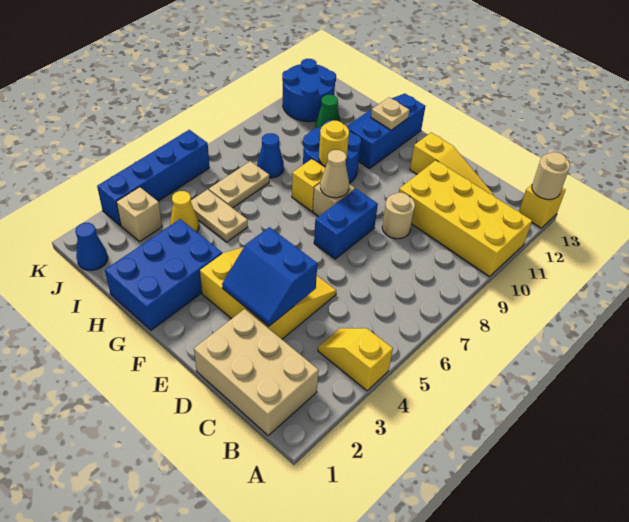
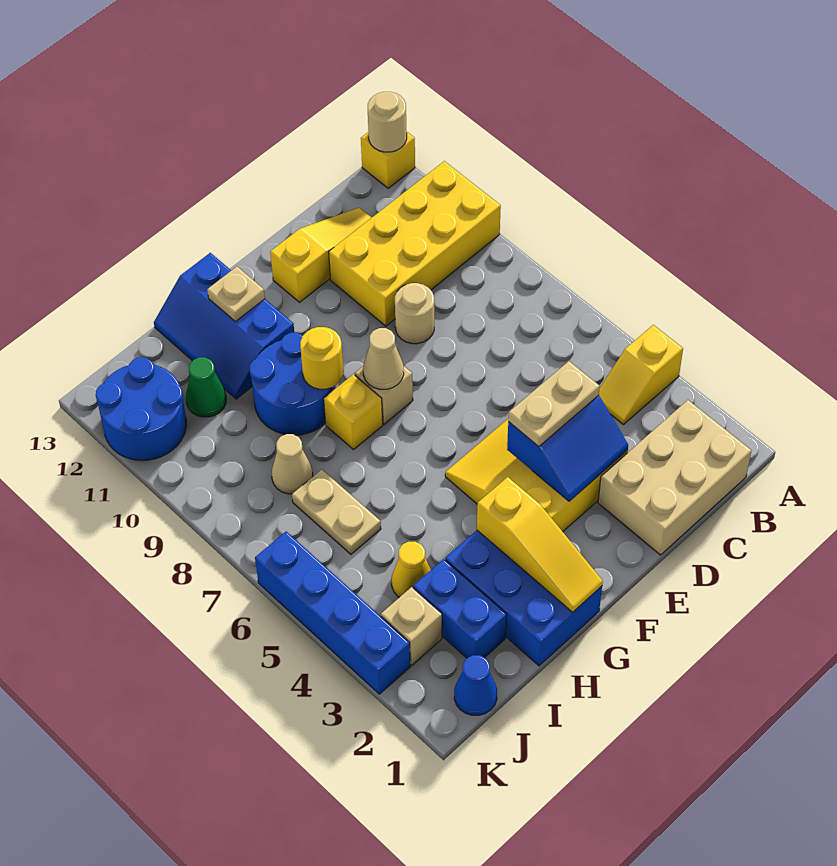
blue brick E7:E8 level 1 -> blue brick I2:I3 level 1
none -> yellow slope G1:G3 level 2 top 3
tan plate H5:I5 level 1 -> tan plate D4:E4 level 3
blue cone I8 level 1 -> tan cone I8 level 1

